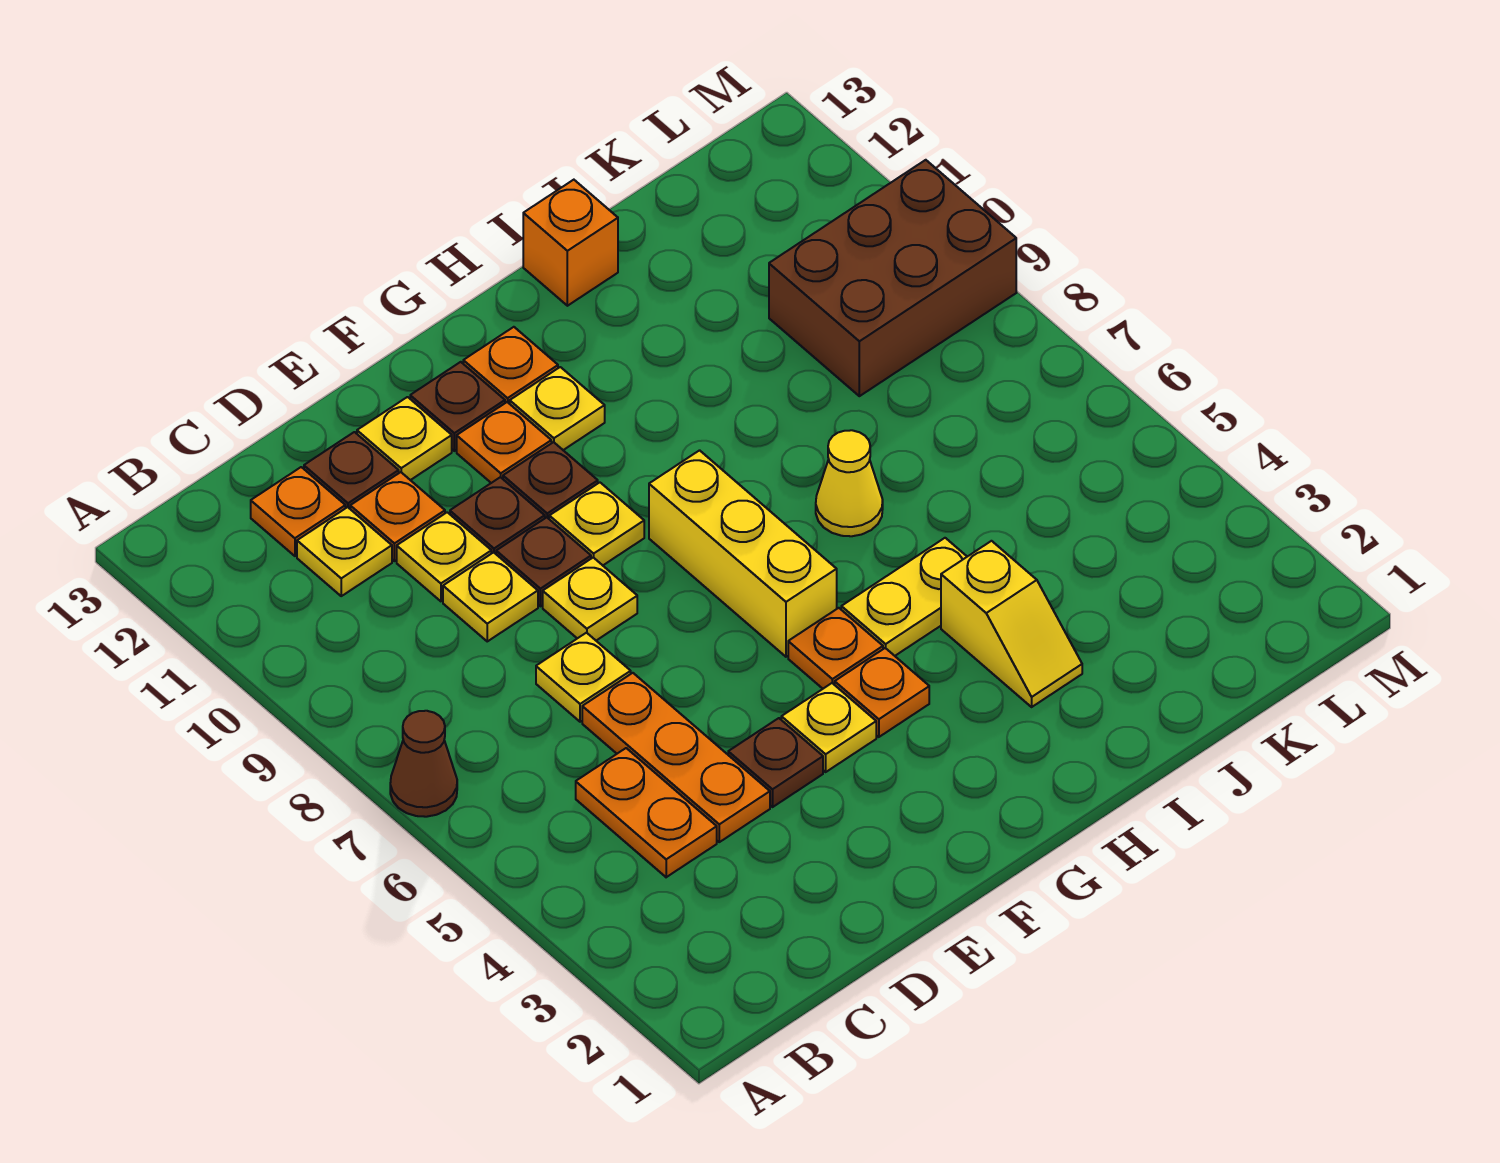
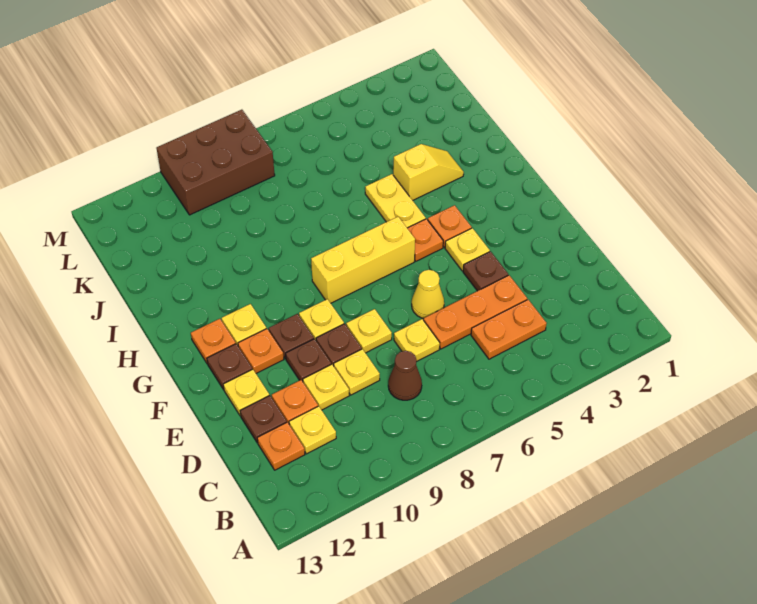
brown cone A7 level 1 -> brown cone C8 level 1
yellow cone I7 level 1 -> yellow cone E6 level 1
orange brick I13 level 1 -> none
brown brick K9:M10 level 1 -> brown brick L8:M10 level 1

